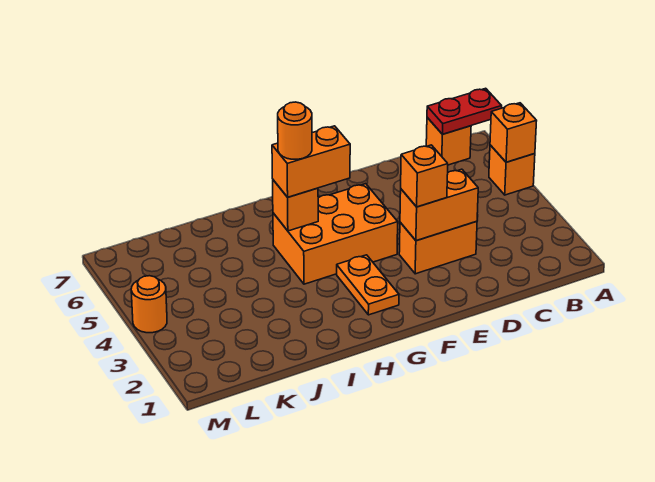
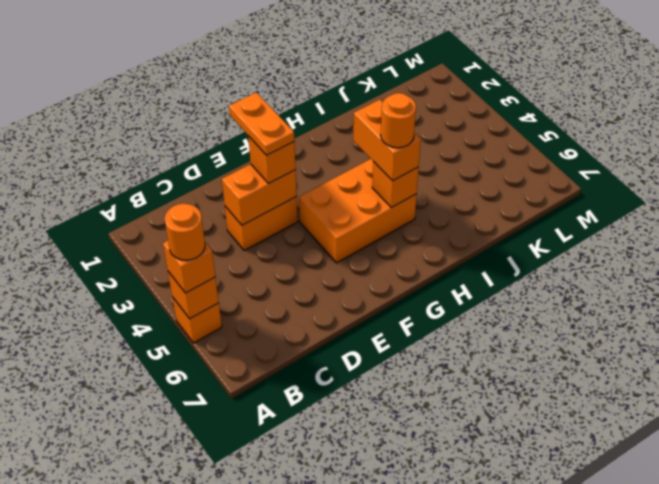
red plate A7:B7 level 2 -> none
orange brick B7 level 1 -> orange brick A5 level 3
orange plate G2:G3 level 1 -> orange plate E2:E3 level 4
orange brick G5:H5 level 3 -> orange brick H4:H5 level 3
orange round brick M4 level 1 -> orange round brick A5 level 4

